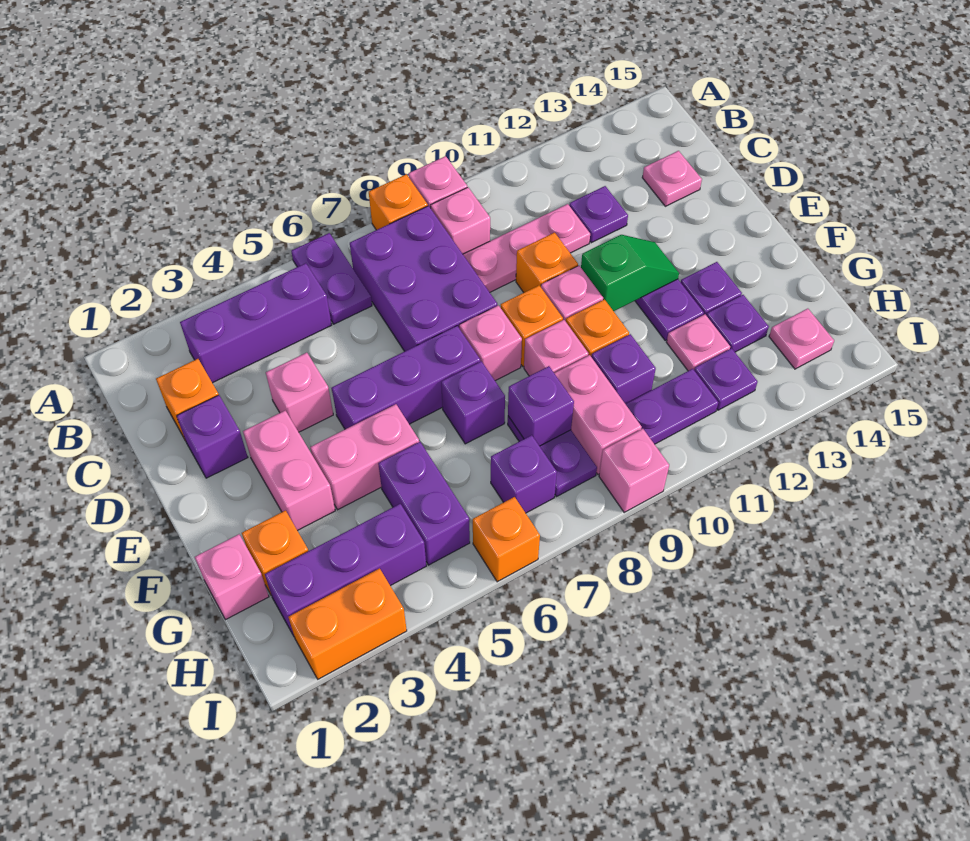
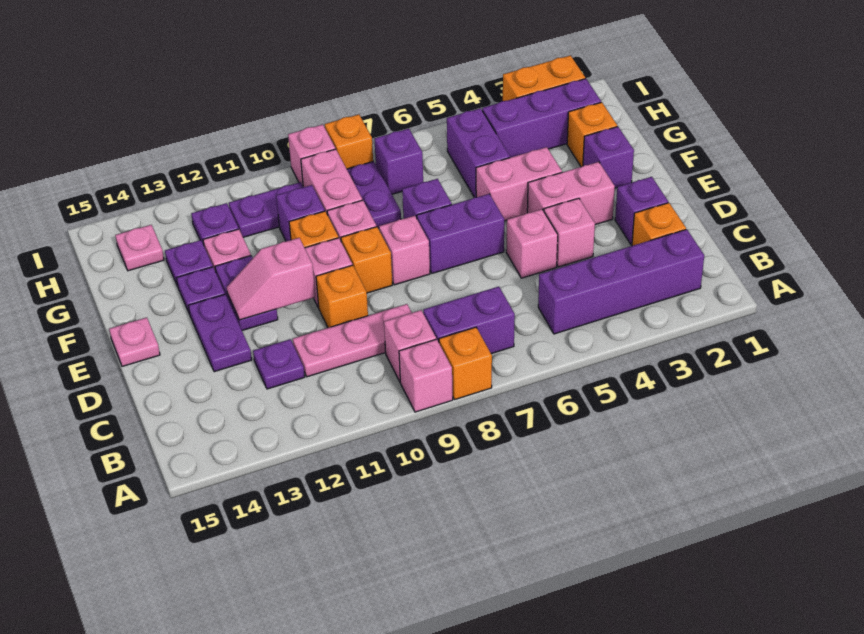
purple plate A6:B6 level 1 -> purple plate D13:E13 level 1
purple brick B3:B5 level 1 -> purple brick B2:B5 level 1
purple brick B7:D8 level 1 -> purple brick B7:B8 level 1
pink plate C14 level 1 -> pink plate E15 level 1
pink brick E3:F3 level 1 -> pink brick E3:E4 level 1
purple brick E5:E7 level 1 -> purple brick E6:E7 level 1
green slope E11:E12 level 2 top 11 -> pink slope E11:E12 level 2 top 11
pink brick G1 level 1 -> pink brick D5 level 1
purple brick G8 level 2 -> purple brick F2 level 1
orange brick I6 level 1 -> orange brick I8 level 1

